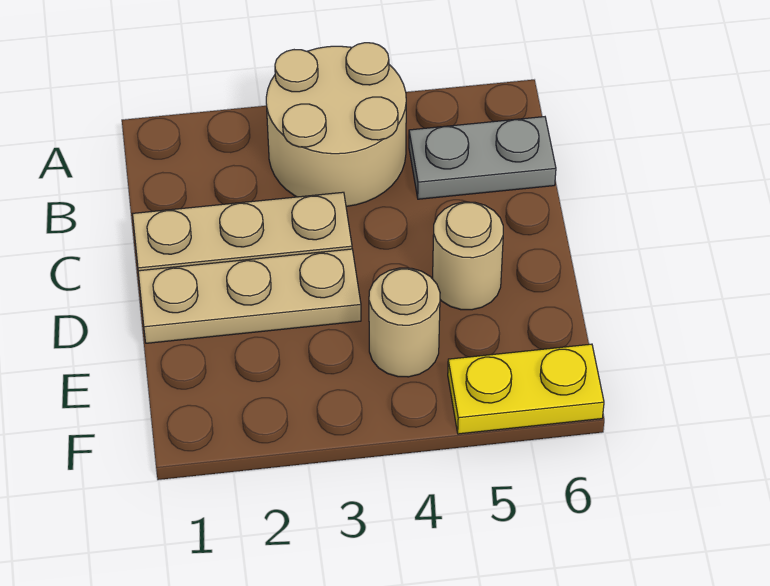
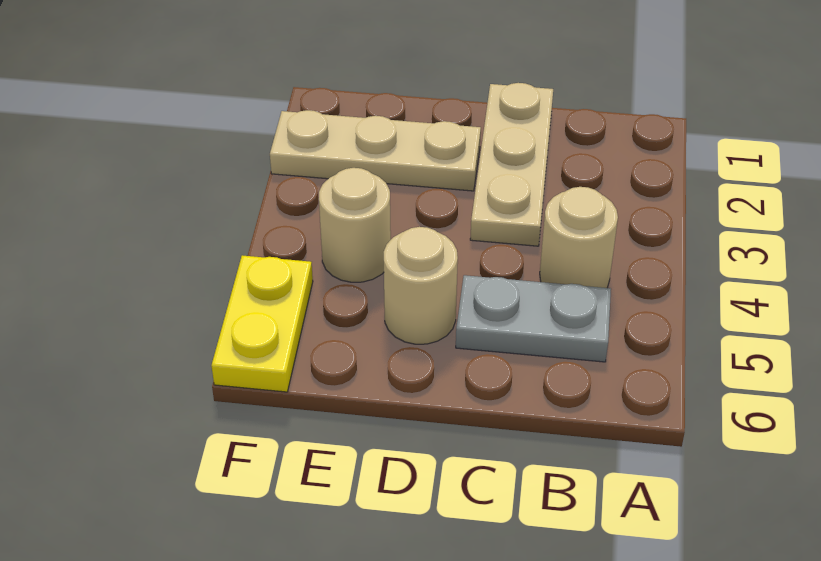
tan round brick A3:B4 level 1 -> tan round brick B4 level 1
grey plate B5:B6 level 1 -> grey plate B5:C5 level 1
tan plate D1:D3 level 1 -> tan plate D2:F2 level 1

